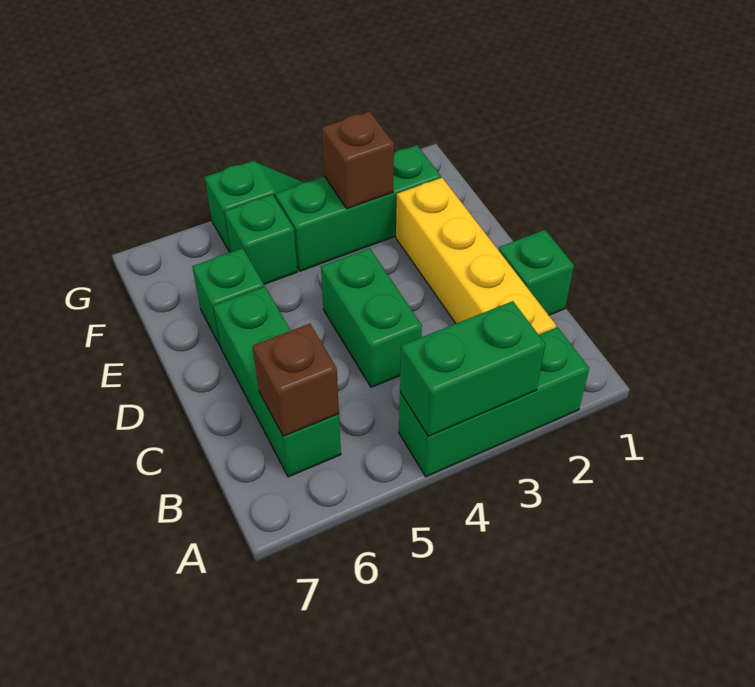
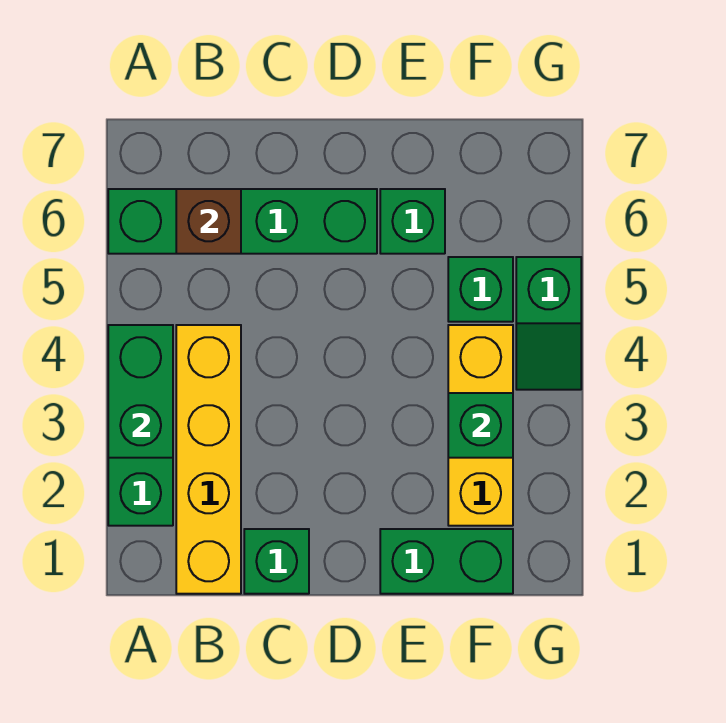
yellow brick B2:E2 level 1 -> yellow brick B1:B4 level 1
green brick B6:D6 level 1 -> green brick A6:D6 level 1
green brick C4:D4 level 1 -> green brick E1:F1 level 1
green brick F2:F4 level 1 -> yellow brick F2:F4 level 1
brown brick F3 level 2 -> green brick F3 level 2

